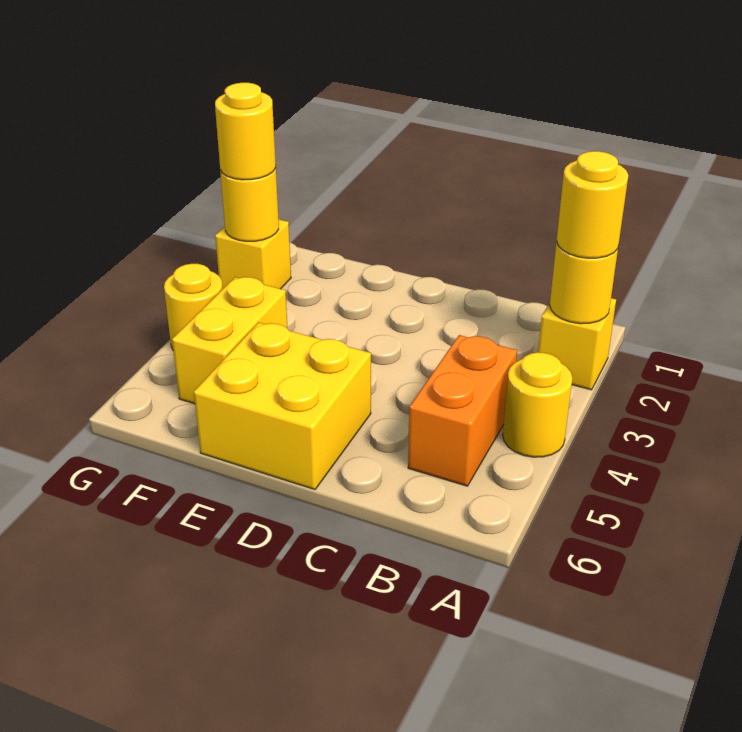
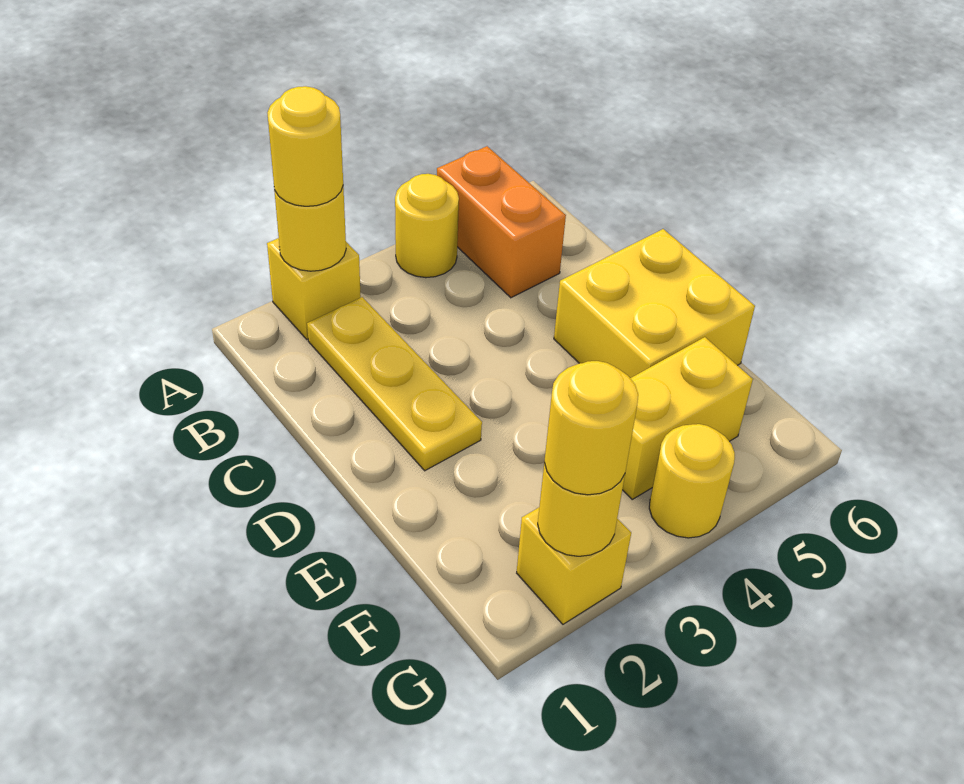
none -> yellow plate B2:D2 level 1
orange brick B4:B5 level 1 -> orange brick A5:B5 level 1

